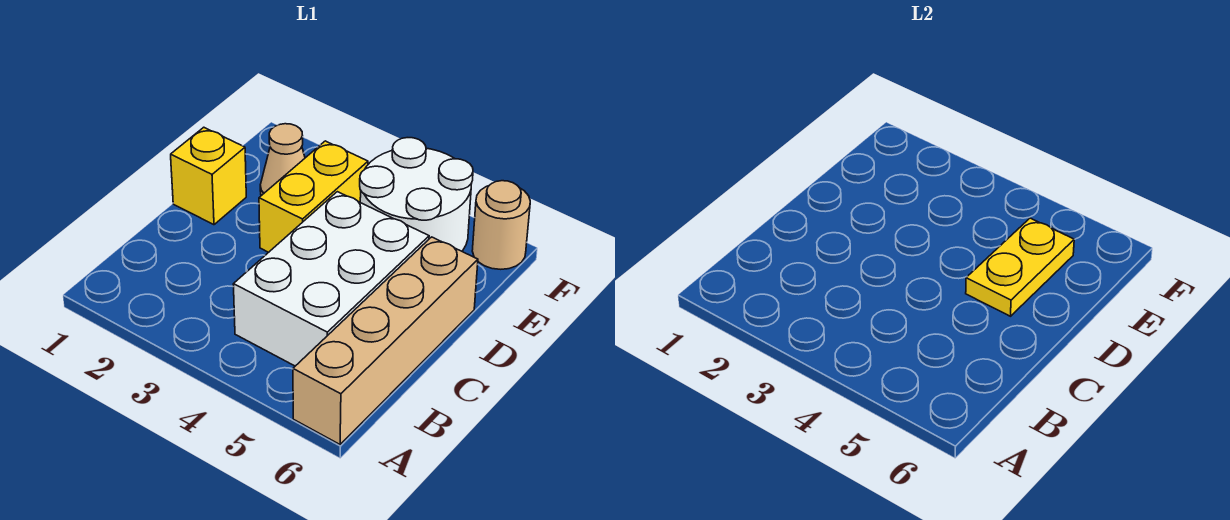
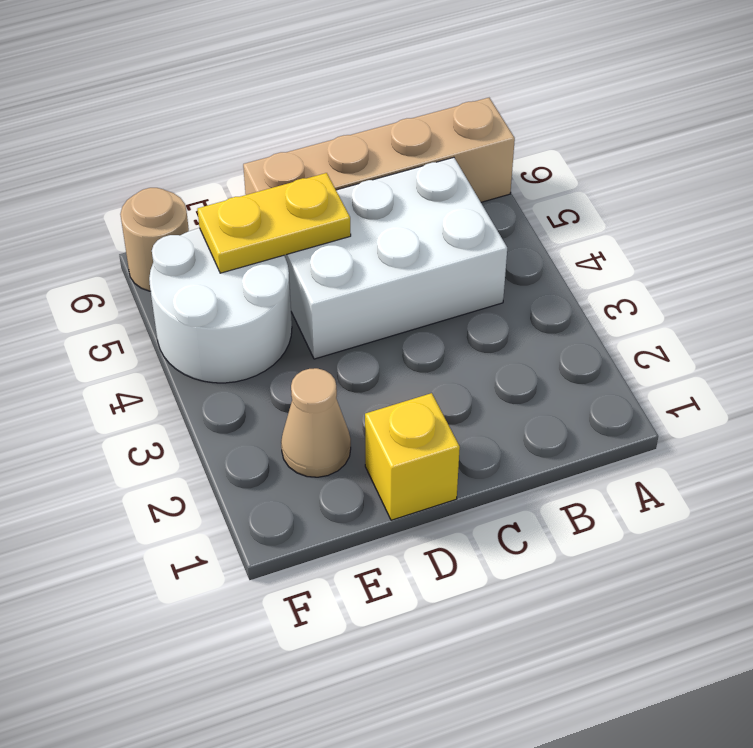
yellow brick D3:E3 level 1 -> none

